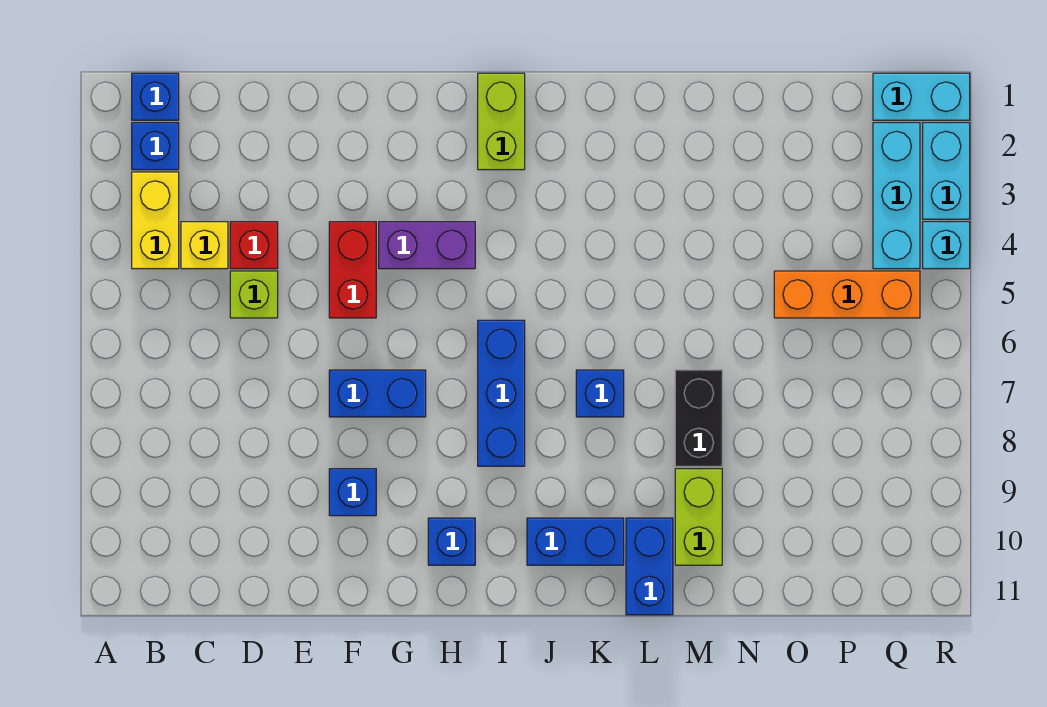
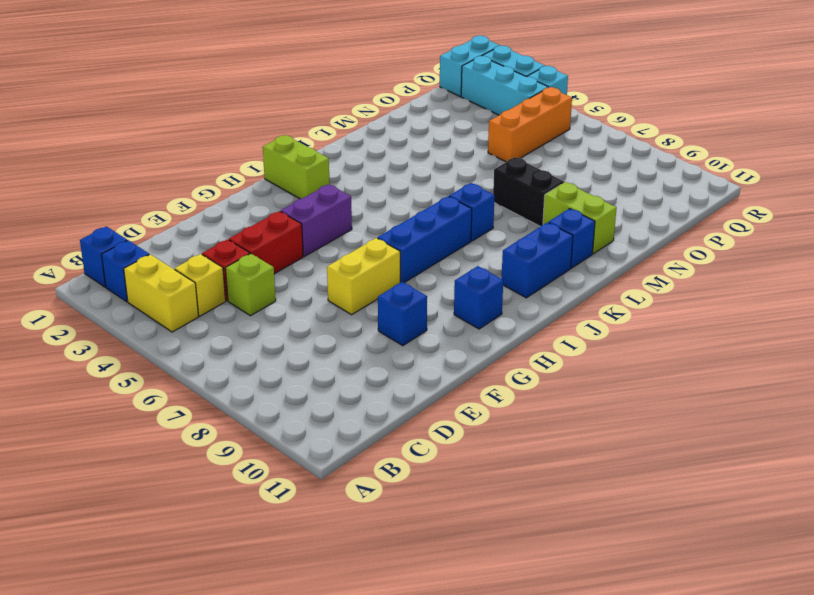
red brick F4:F5 level 1 -> red brick E4:F4 level 1
blue brick F7:G7 level 1 -> yellow brick F7:G7 level 1
blue brick I6:I8 level 1 -> blue brick H7:J7 level 1
blue brick L10:L11 level 1 -> blue brick L10 level 1

